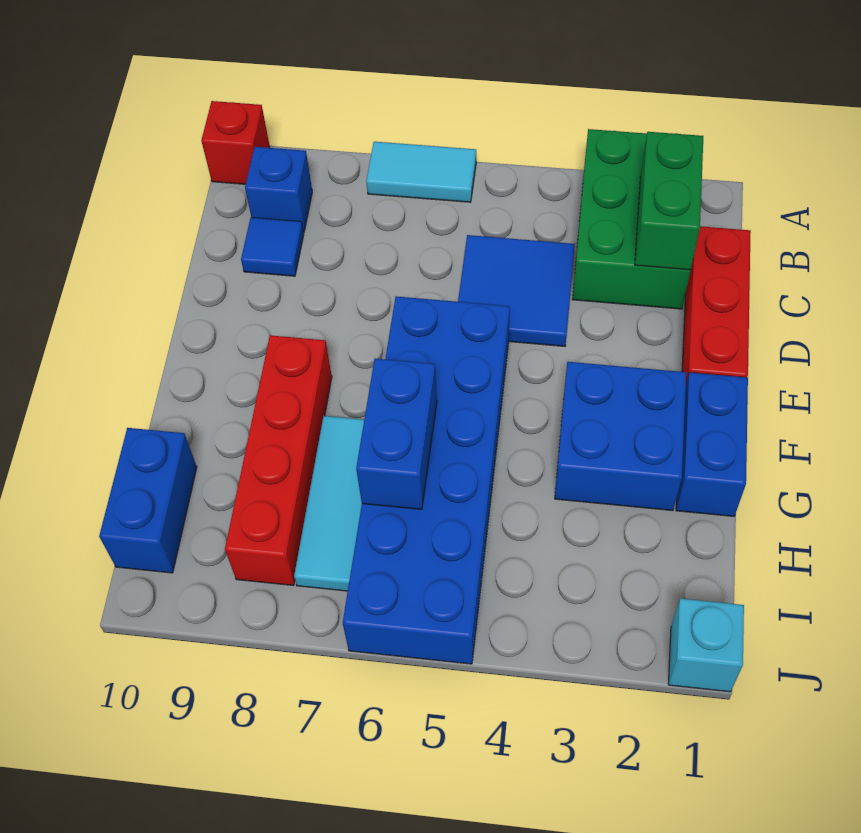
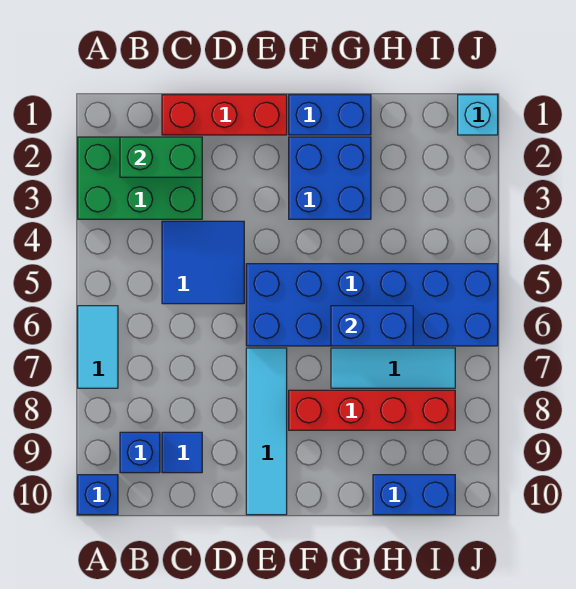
red brick A10 level 1 -> blue brick A10 level 1
none -> cyan tile E7:E10 level 1

